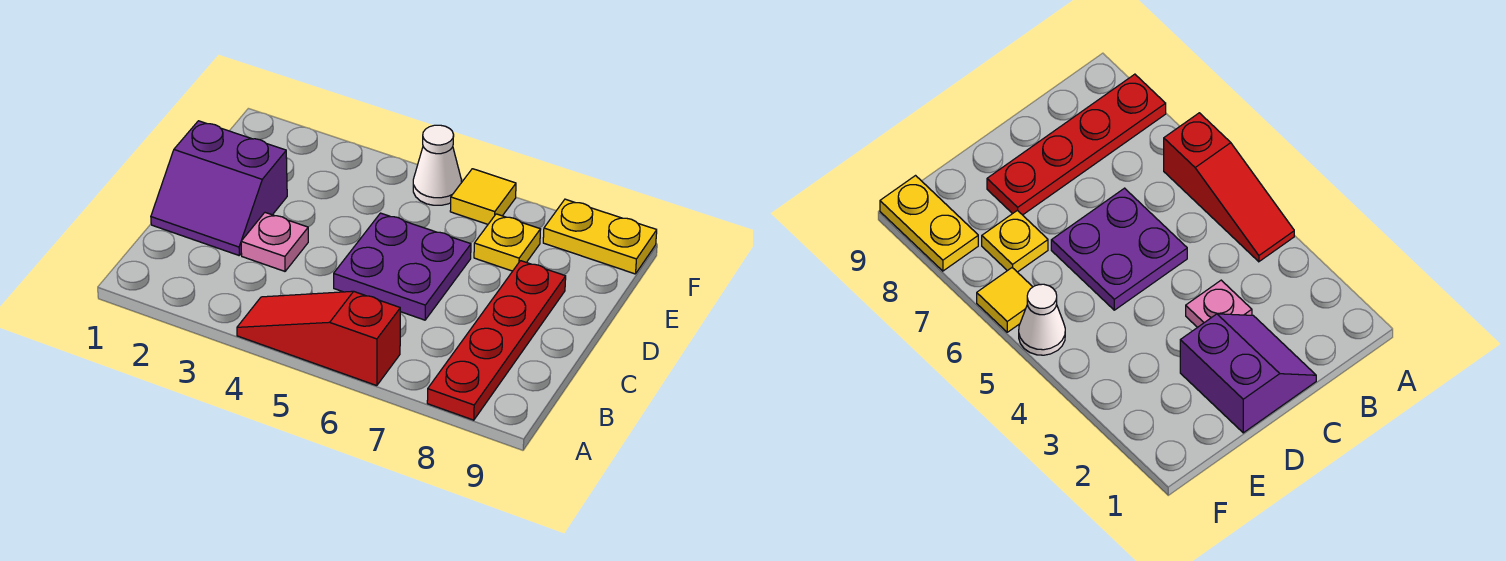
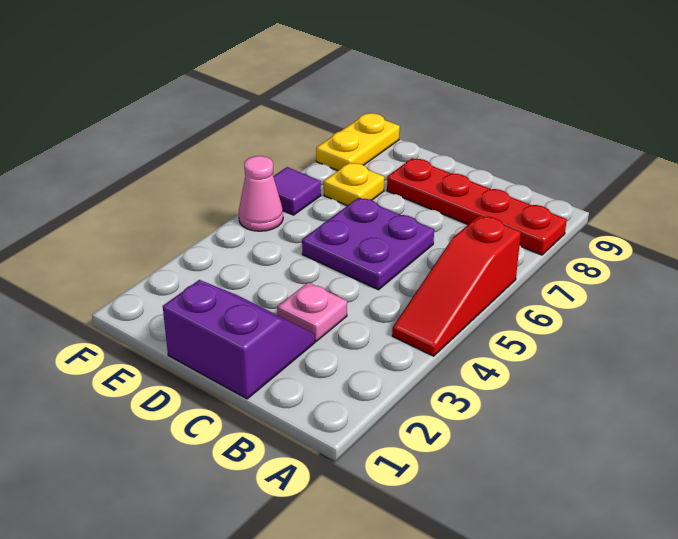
purple slope C1:D2 level 1 top D -> purple slope C1:D2 level 1 top 1
white cone F5 level 1 -> pink cone F5 level 1
yellow tile F6 level 1 -> purple tile F6 level 1

